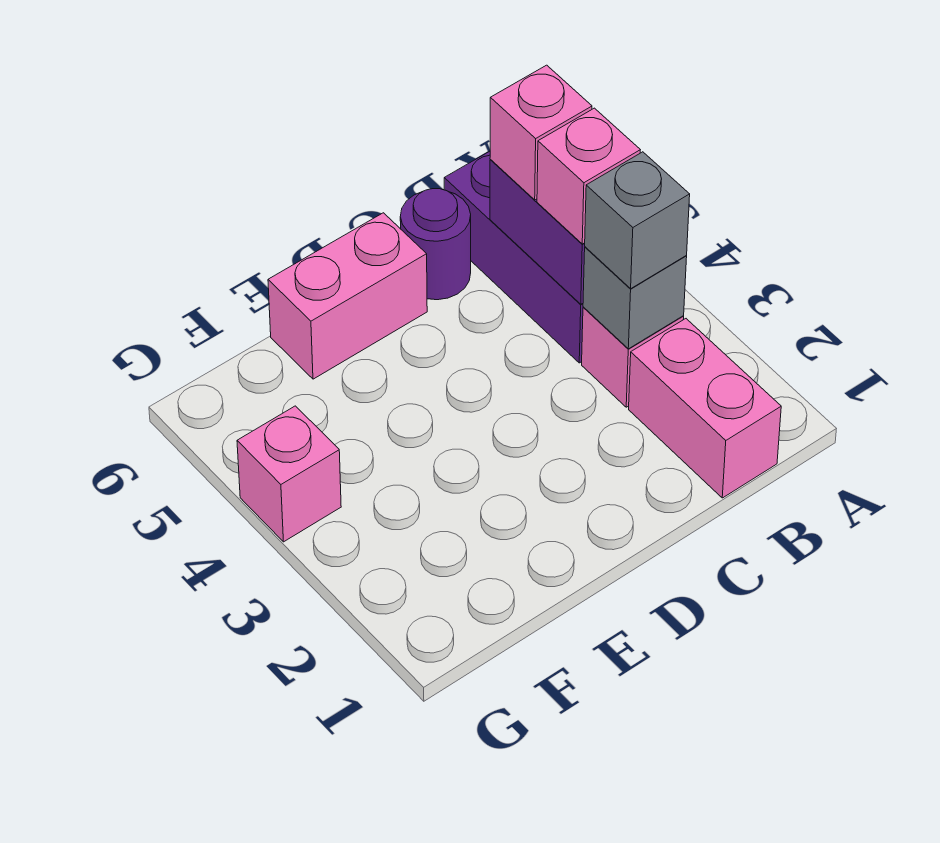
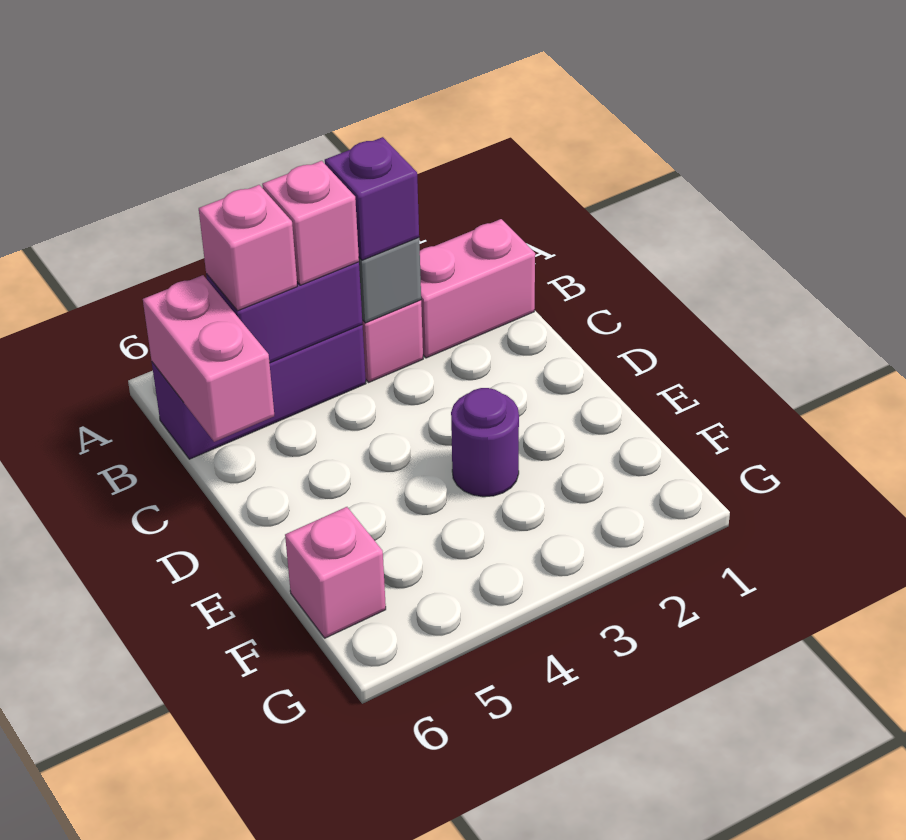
grey brick B3 level 3 -> purple brick B3 level 3
purple round brick C6 level 1 -> purple round brick E3 level 1
pink brick D6:E6 level 1 -> pink brick B6:C6 level 2
pink brick G4 level 1 -> pink brick F6 level 1

